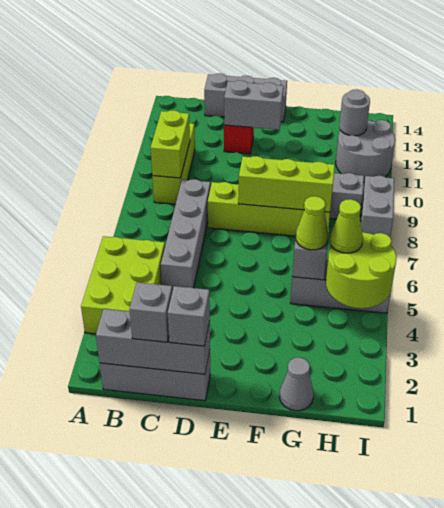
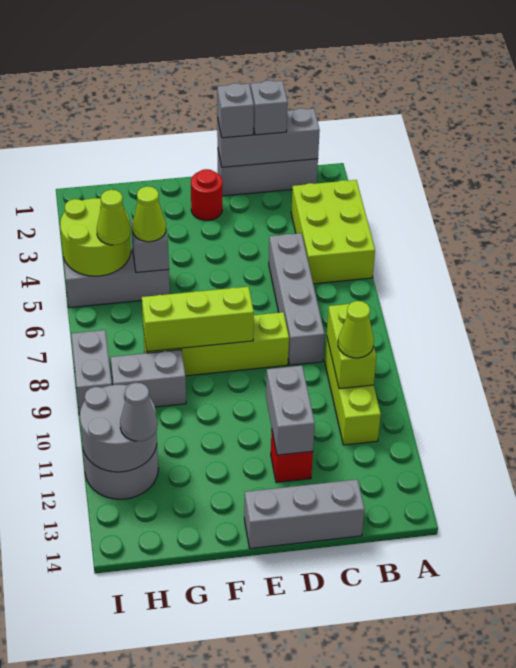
none -> lime cone B10 level 3
grey brick D12:E12 level 2 -> grey brick D11:D12 level 2
none -> red round brick E2 level 1
grey cone G1 level 1 -> grey cone H12 level 3
grey round brick H12 level 2 -> grey round brick H11:I12 level 2

